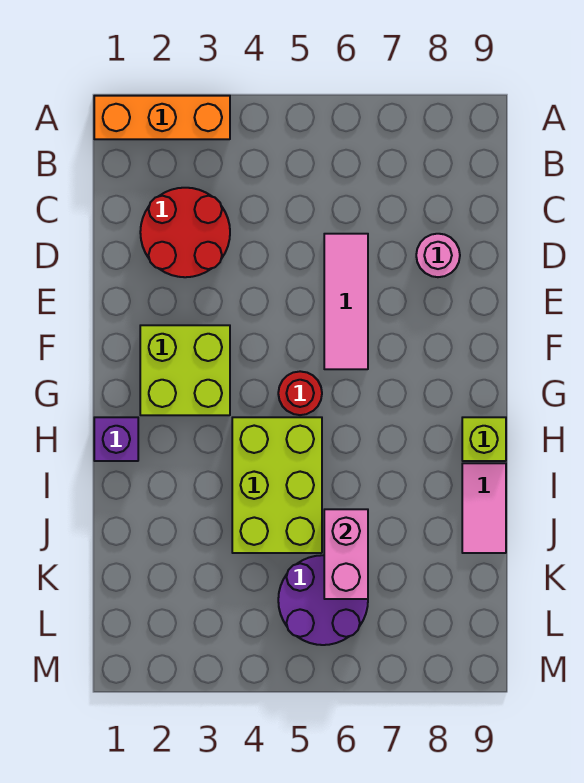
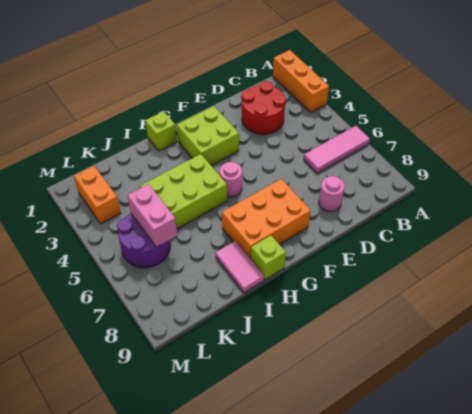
pink tile D6:F6 level 1 -> pink tile A6:C6 level 1
none -> orange brick F7:H8 level 1
red round brick G5 level 1 -> pink round brick G5 level 1
purple brick H1 level 1 -> lime brick H1 level 1
pink tile I9:J9 level 1 -> pink tile I8:I9 level 1
pink brick J6:K6 level 2 -> pink brick K5:K6 level 2
none -> orange brick L2:L3 level 1

